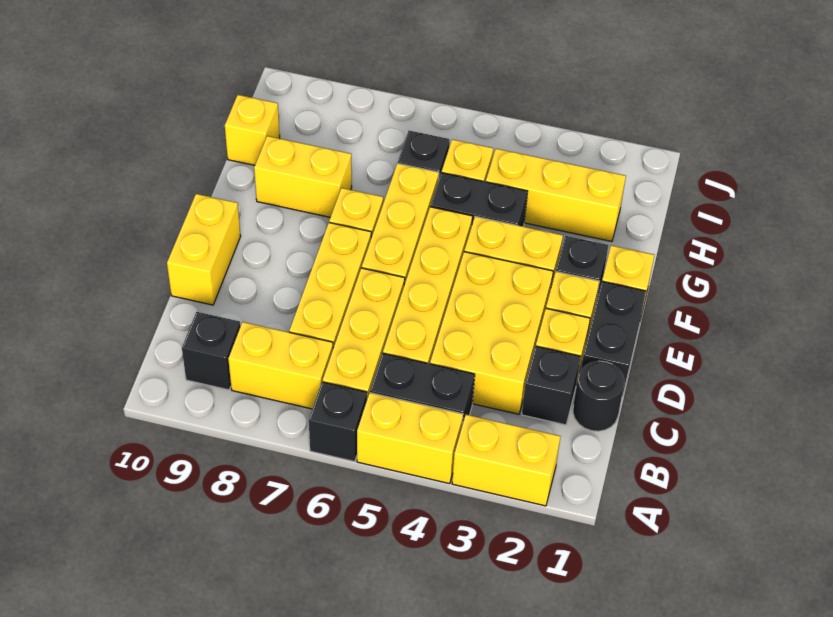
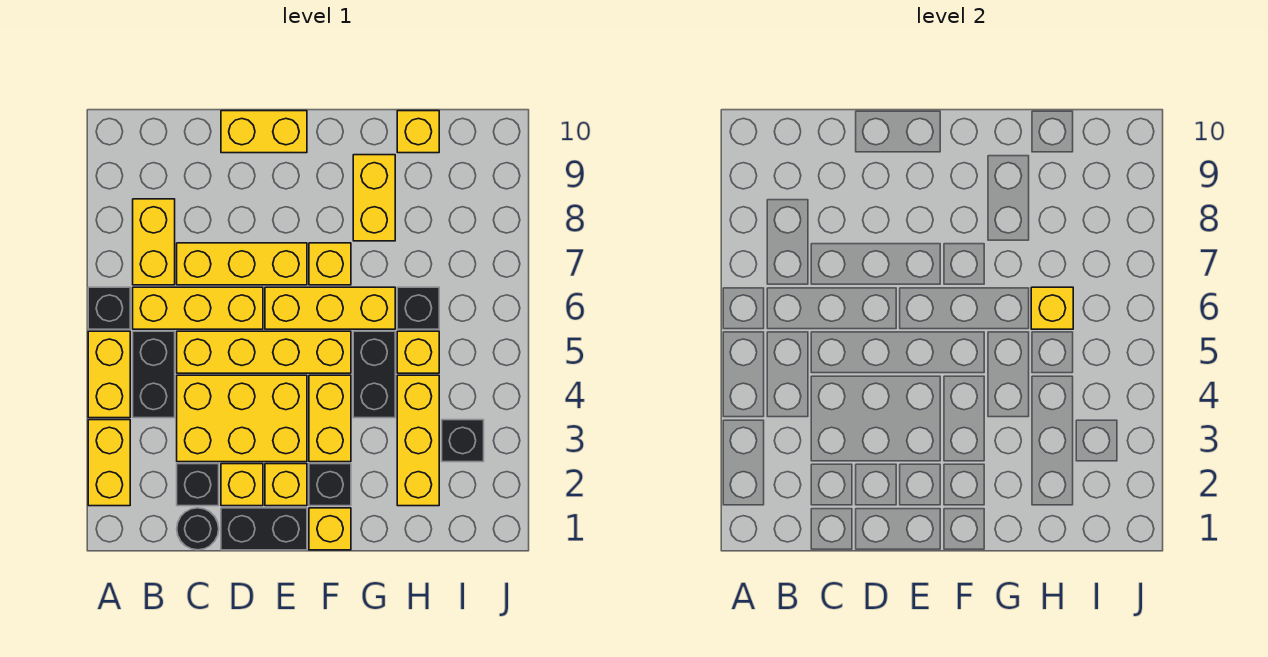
black brick B9 level 1 -> black brick I3 level 1
none -> yellow brick H6 level 2

